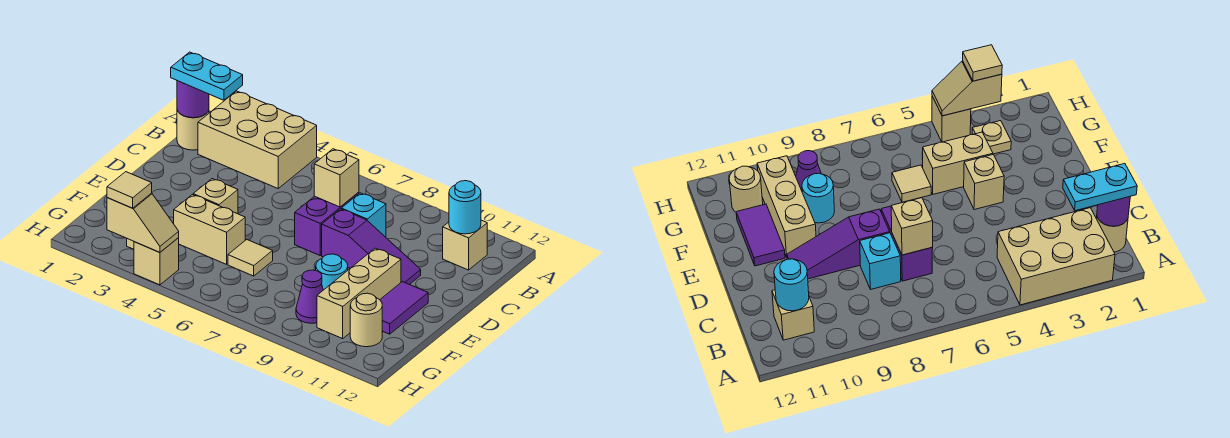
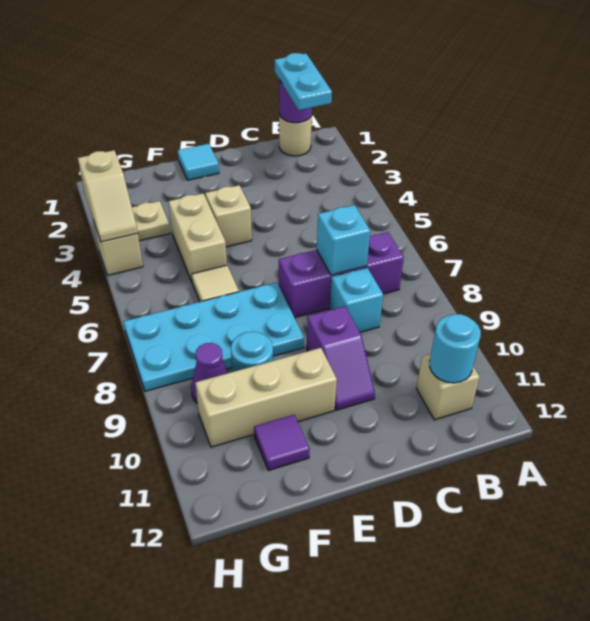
tan brick A2:B4 level 1 -> none
purple brick C7:D7 level 1 -> purple brick B7:D7 level 1
tan brick C7 level 2 -> cyan brick C7 level 2
purple slope D8:D10 level 1 top 8 -> purple slope D9:D10 level 1 top 9
none -> cyan tile E1 level 1
none -> cyan plate E7:H8 level 1
purple tile E11:F11 level 1 -> purple tile F11 level 1
tan round brick G11 level 1 -> none
tan tile H3 level 3 -> none

